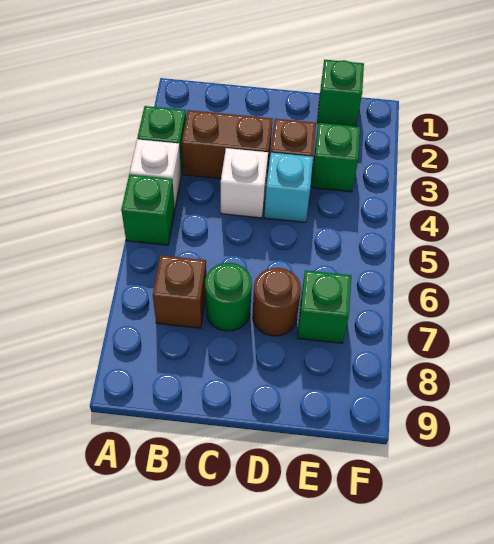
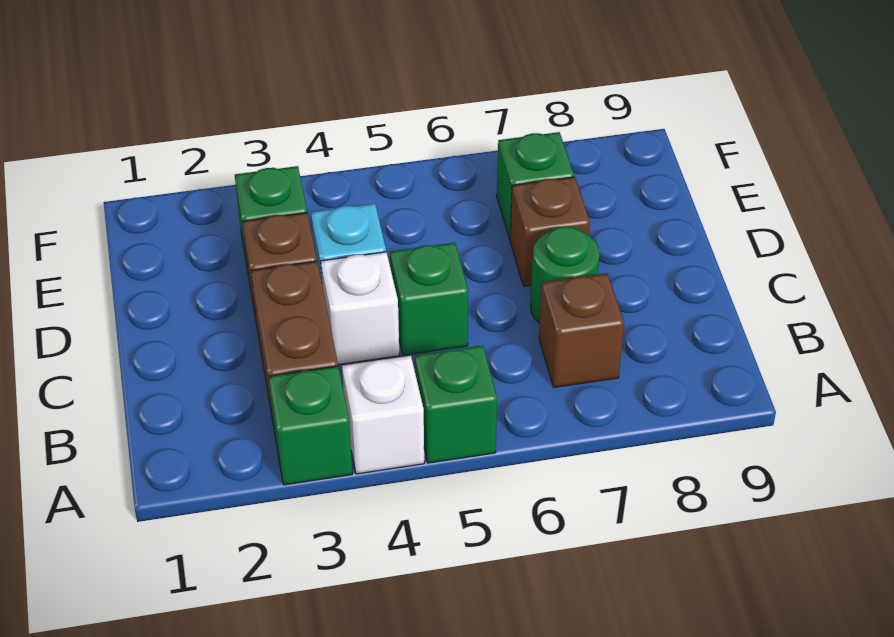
brown round brick D7 level 1 -> brown brick D7 level 1
green brick E1 level 1 -> green brick C5 level 1

